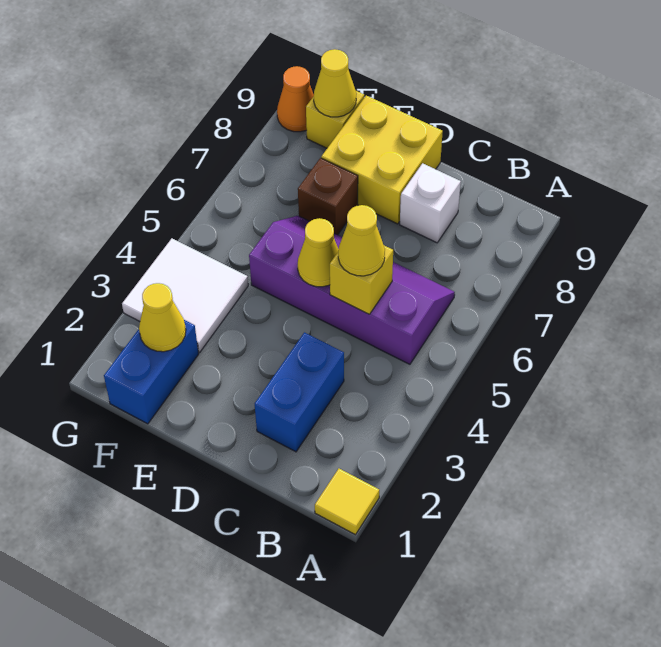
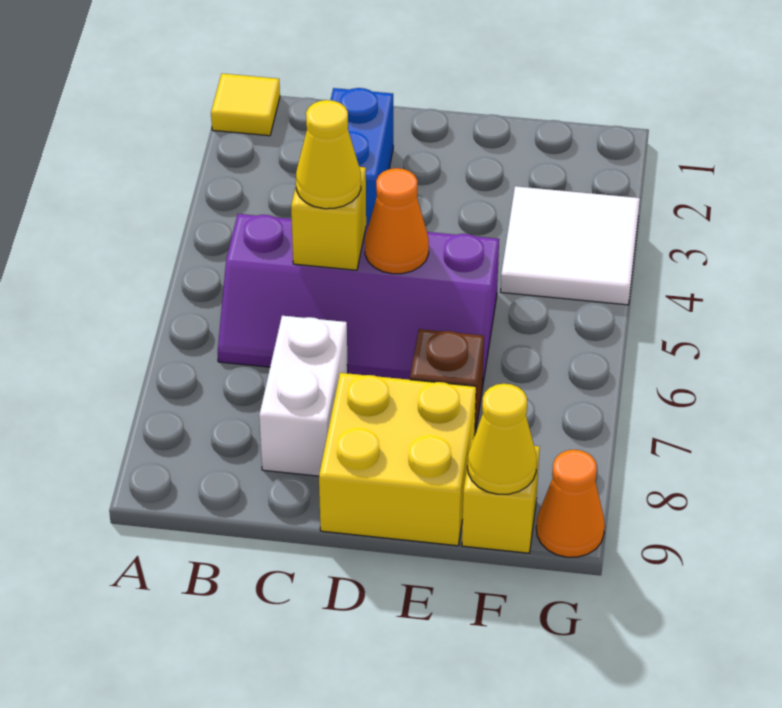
white brick C8 level 1 -> white brick C7:C8 level 1
yellow cone D5 level 2 -> orange cone D5 level 2
blue brick F1:F2 level 1 -> none
yellow cone F2 level 2 -> none

